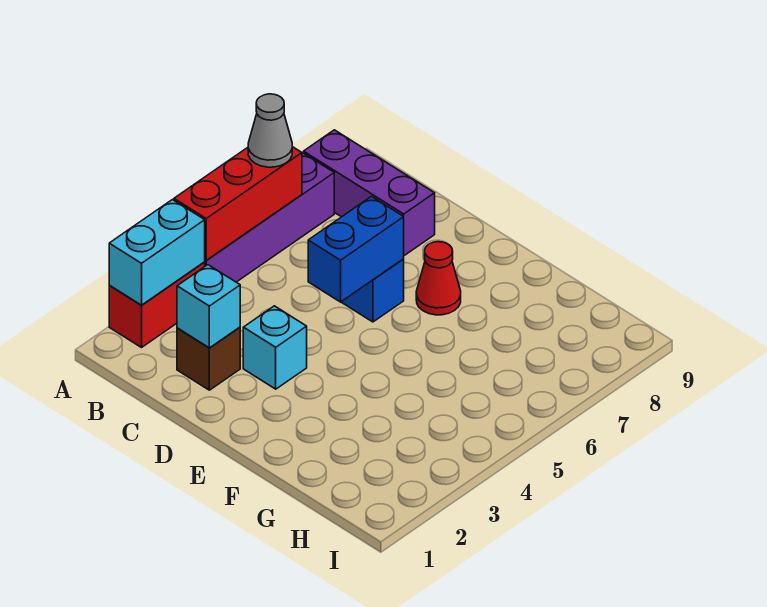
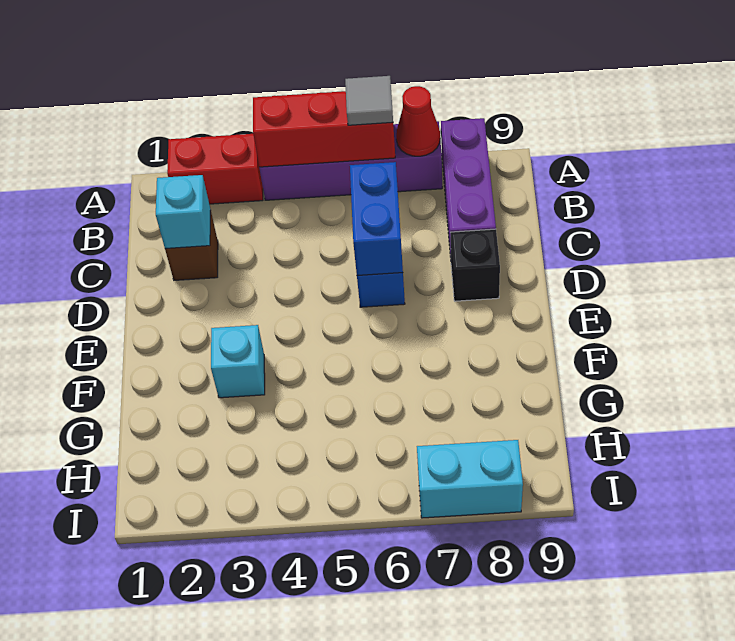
cyan brick A2:A3 level 2 -> cyan brick I7:I8 level 1
grey cone A6 level 3 -> grey tile A6 level 3
cyan brick D3 level 1 -> cyan brick F3 level 1
blue brick D5:D6 level 2 -> blue brick C6:D6 level 2
none -> black brick D8 level 1
red cone E7 level 1 -> red cone A7 level 2

